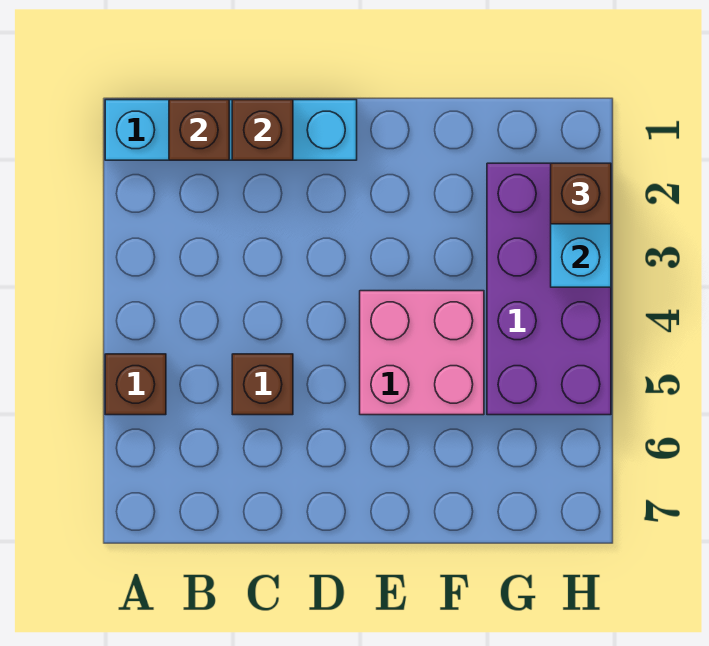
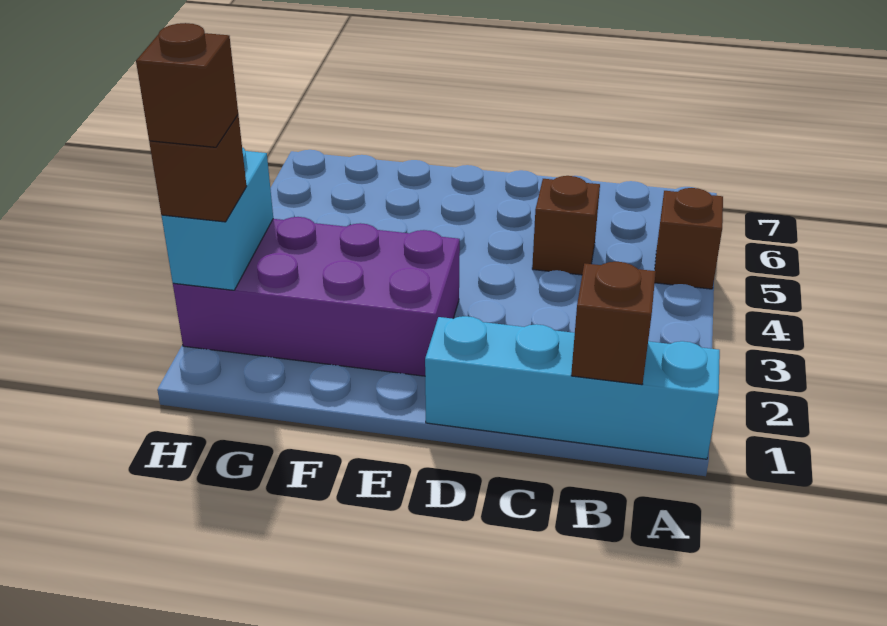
brown brick C1 level 2 -> brown brick H2 level 4
pink brick E4:F5 level 1 -> none
purple brick G2:H5 level 1 -> purple brick E2:H3 level 1

